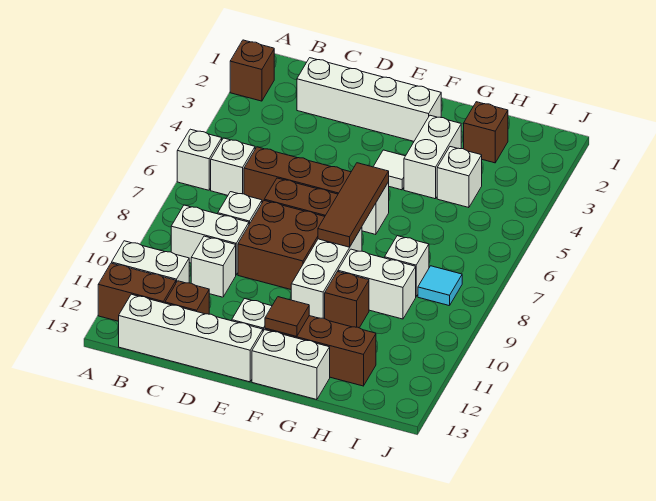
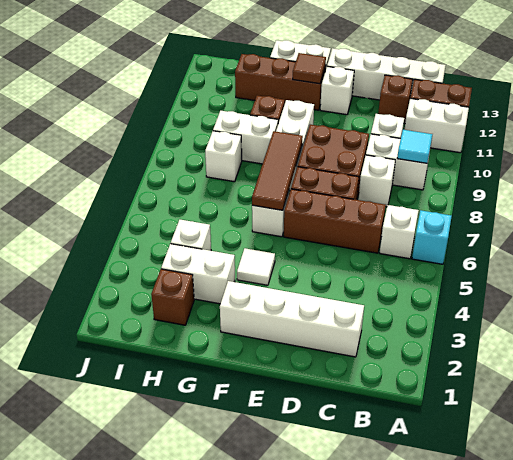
brown brick A2 level 1 -> none
white brick A6 level 1 -> cyan brick A6 level 1
white brick G3:G4 level 1 -> white brick G3:H3 level 1
cyan tile I8 level 1 -> cyan tile B9 level 2

